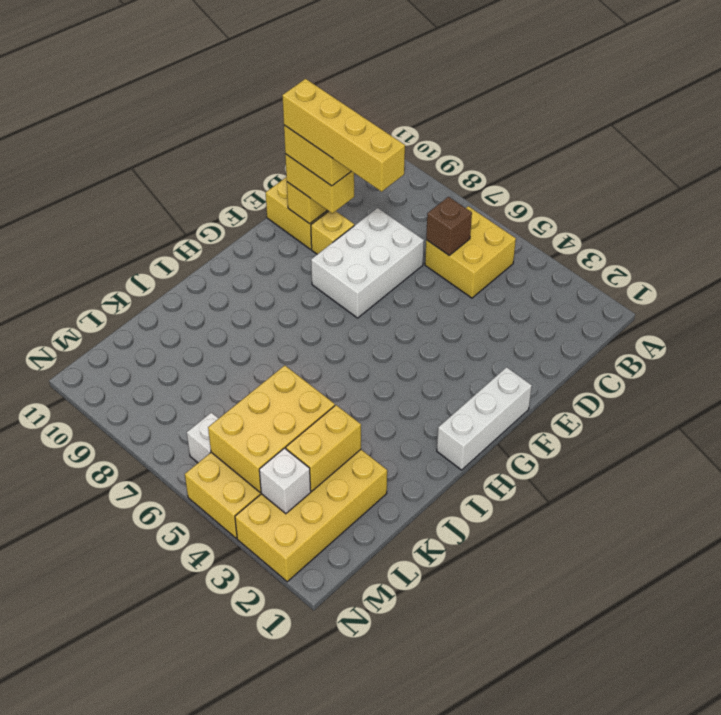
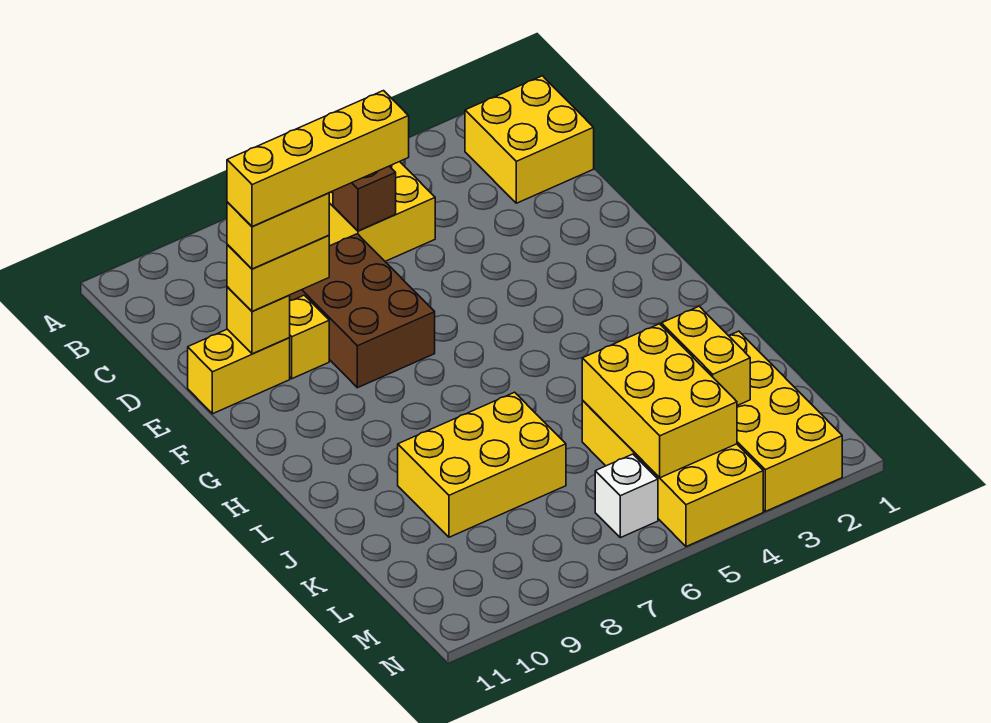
none -> yellow brick B1:C2 level 1
white brick D7:F8 level 1 -> brown brick D7:F8 level 1
white brick F1:H1 level 1 -> none
none -> yellow brick J7:K9 level 1
white brick M3 level 2 -> none

